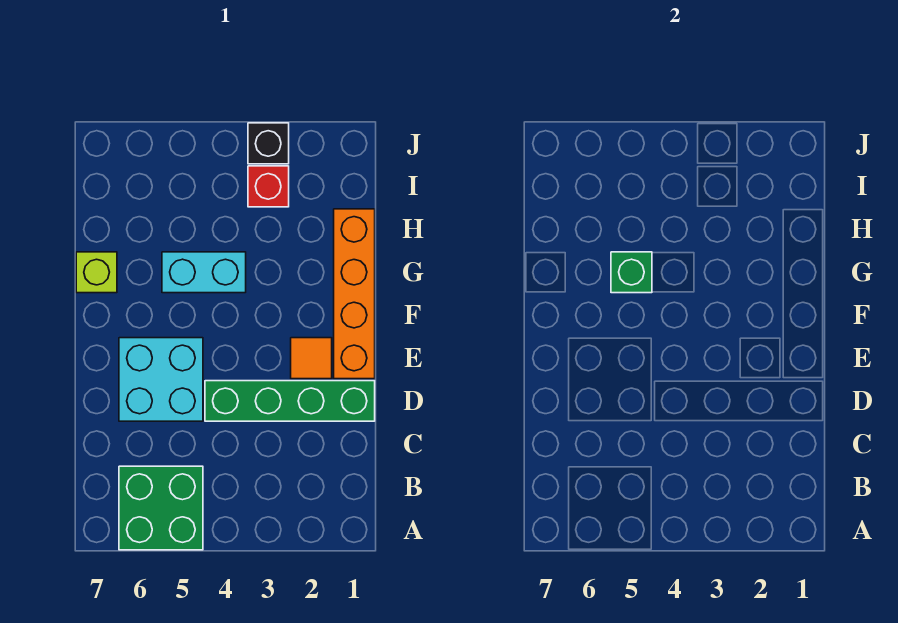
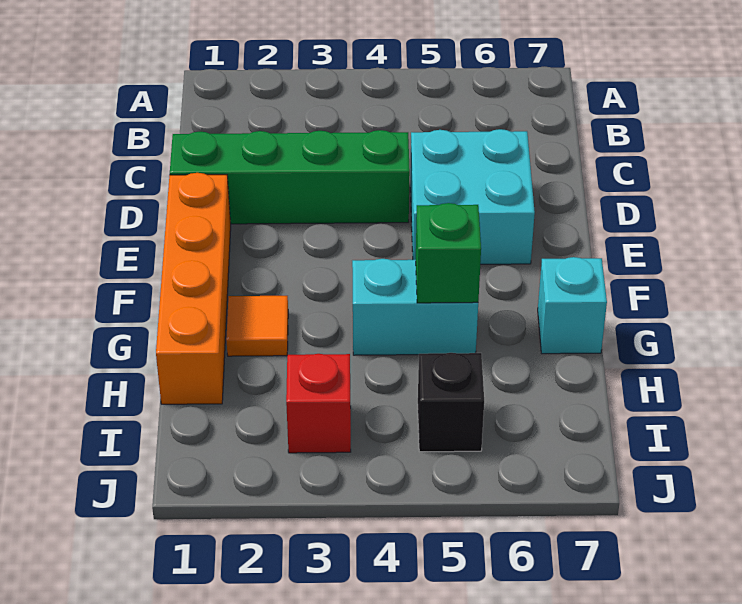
green brick A5:B6 level 1 -> none
orange tile E2 level 1 -> orange tile G2 level 1
lime brick G7 level 1 -> cyan brick G7 level 1
black brick J3 level 1 -> black brick I5 level 1

